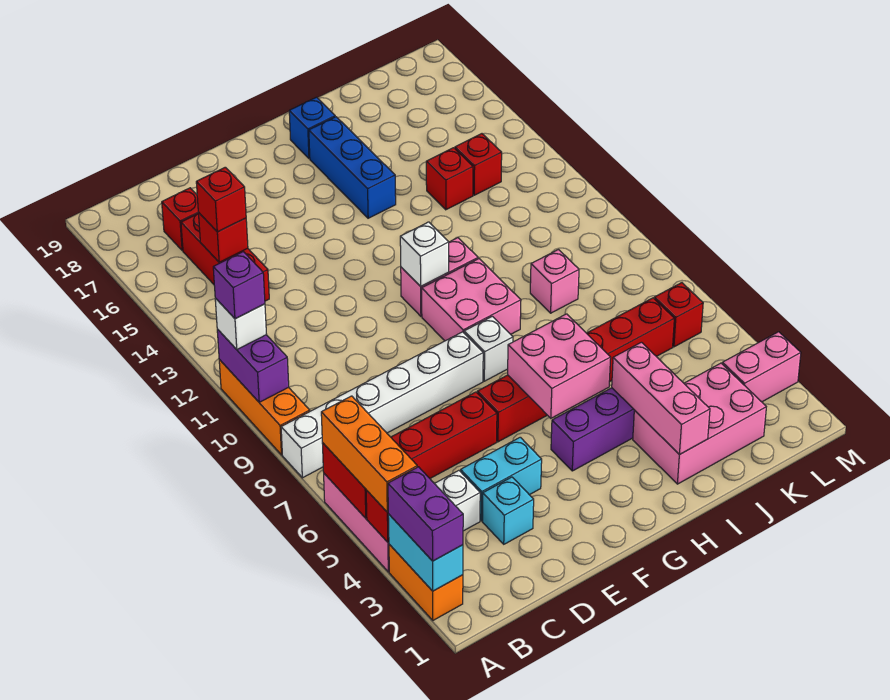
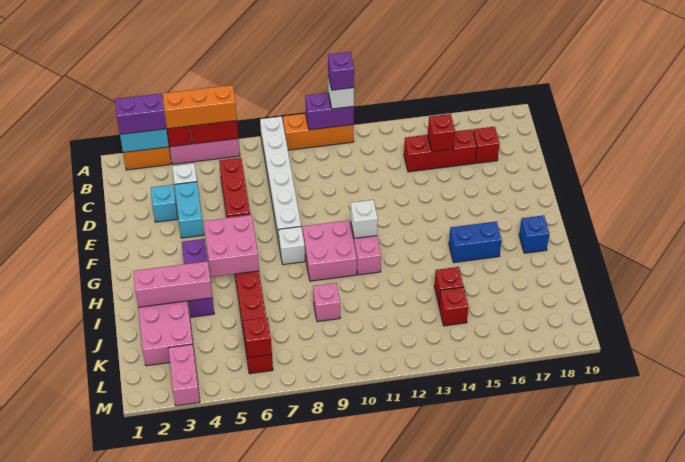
red brick C15 level 3 -> red brick L6 level 2
blue brick H15:H17 level 1 -> blue brick H15:H16 level 1

